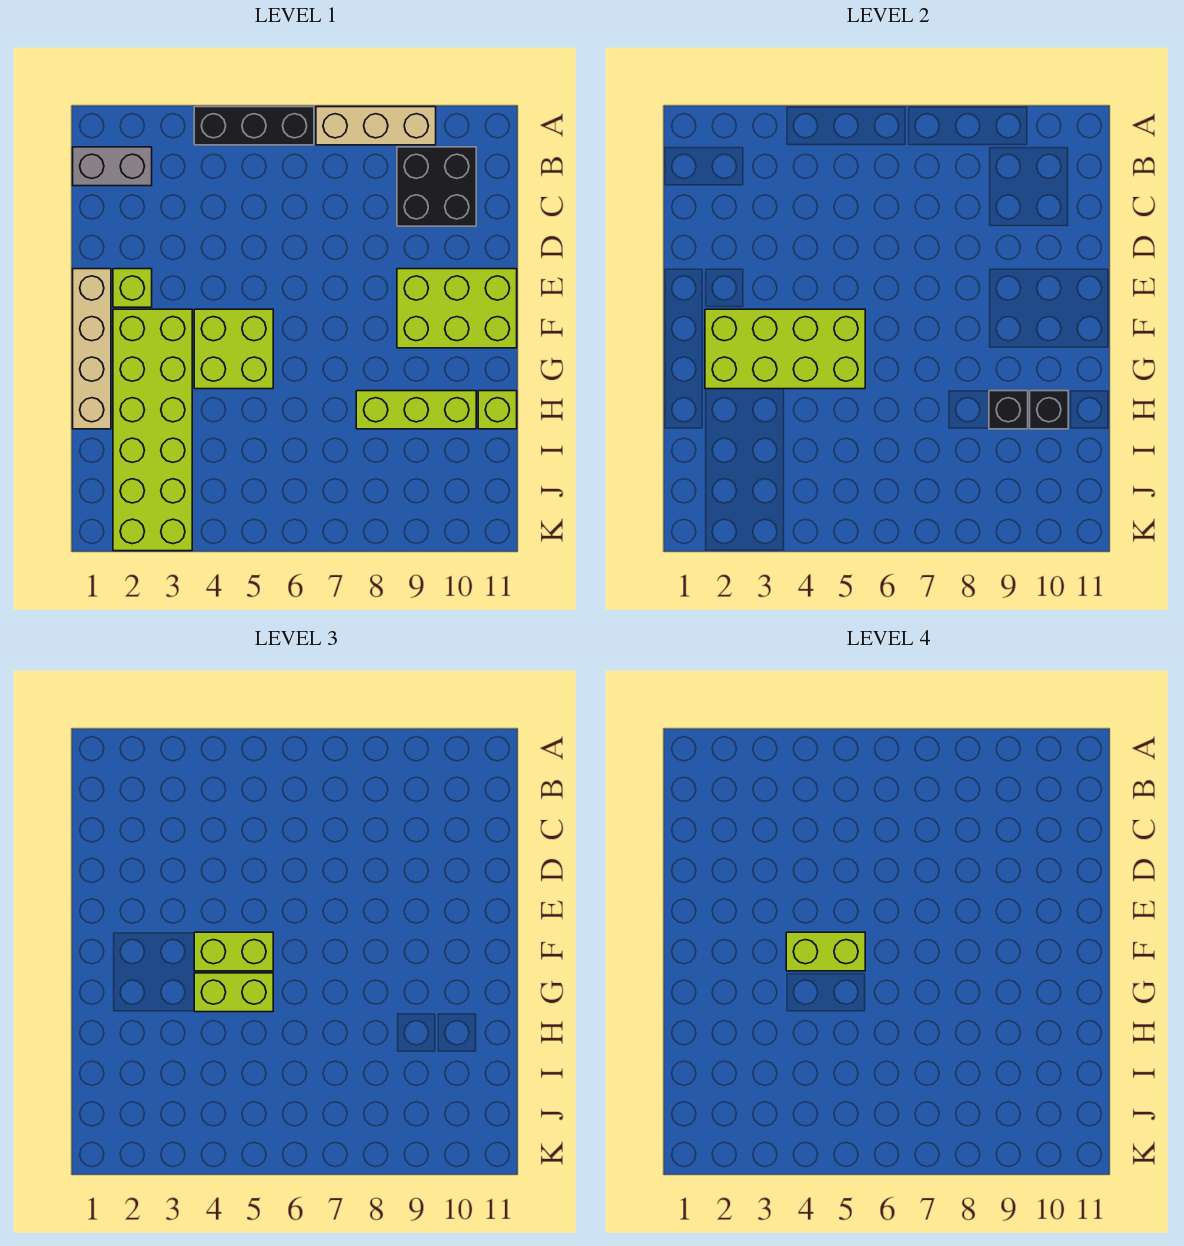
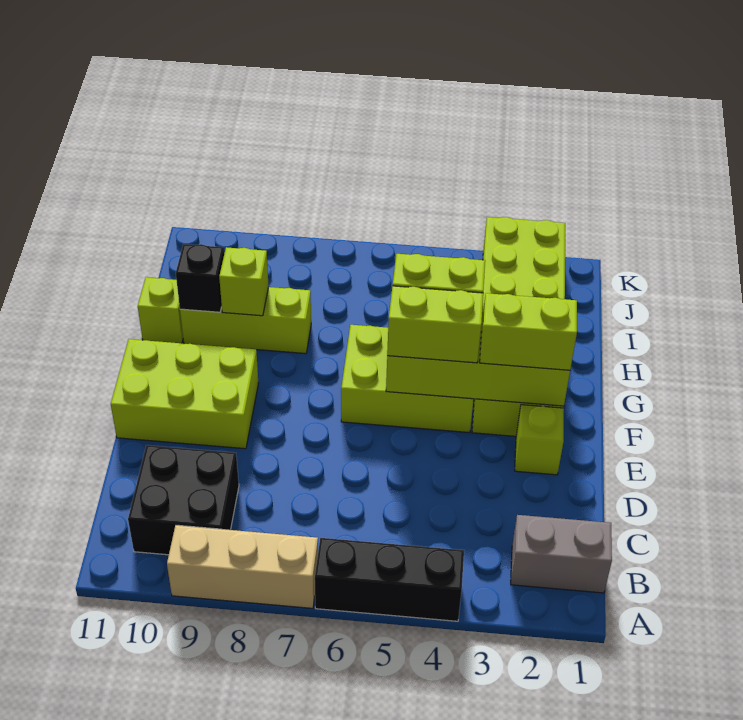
tan brick E1:H1 level 1 -> none
lime brick F4:G5 level 1 -> lime brick F4:G6 level 1
lime brick F4:F5 level 4 -> lime brick F2:F3 level 3
black brick H9 level 2 -> lime brick H9 level 2

